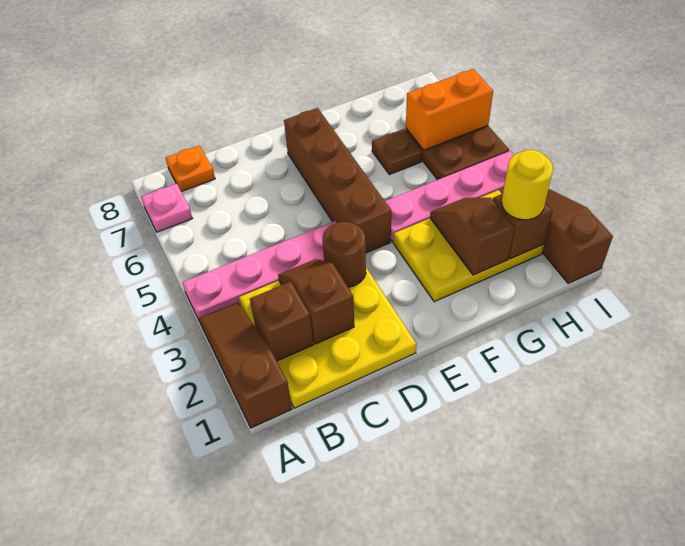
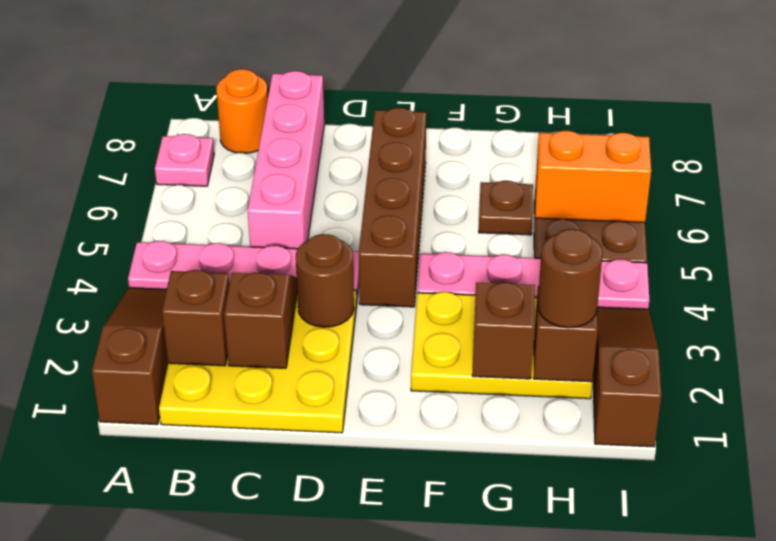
orange plate B8 level 1 -> orange round brick B8 level 1
none -> pink brick C5:C8 level 1
yellow round brick H2 level 3 -> brown round brick H2 level 3

